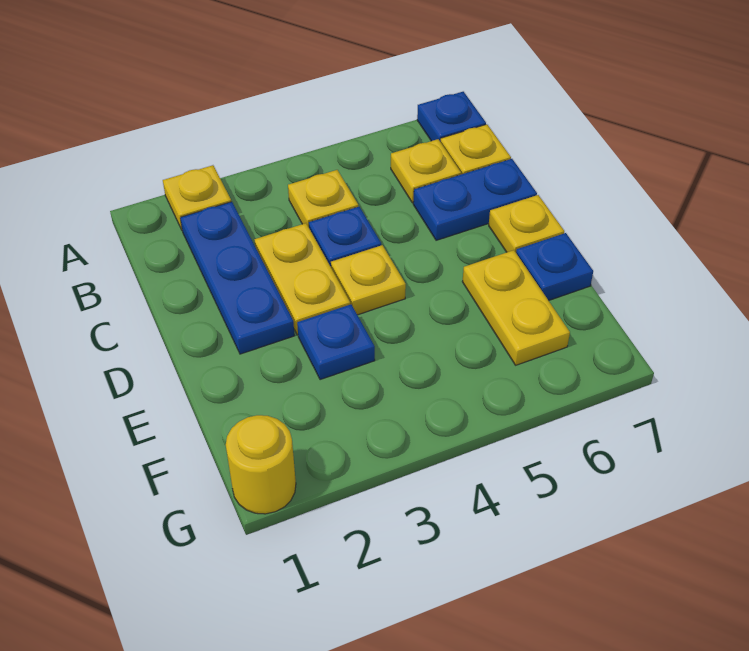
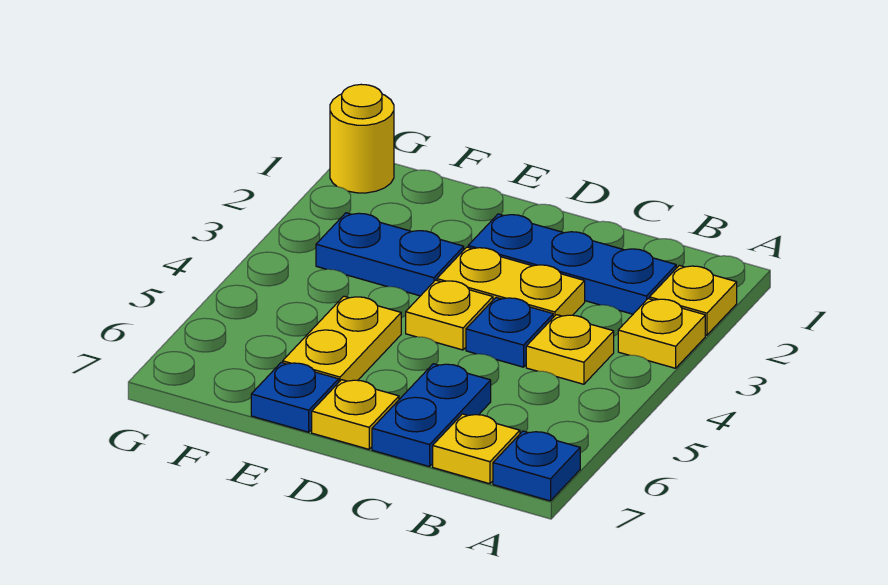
yellow plate B6 level 1 -> yellow plate A3 level 1
blue plate E3 level 1 -> blue plate E3:F3 level 1
yellow plate E6:F6 level 1 -> yellow plate E5:E6 level 1

